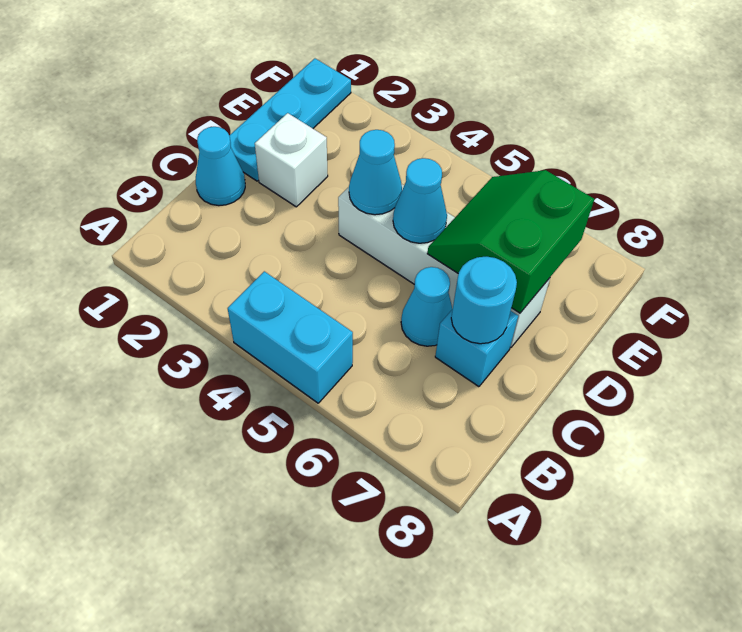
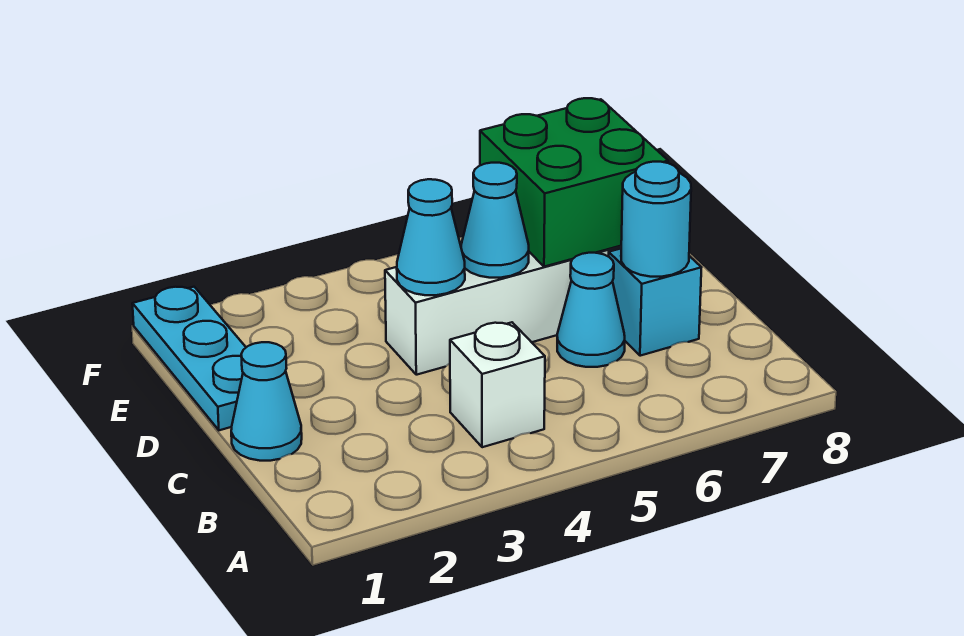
cyan brick A4:A5 level 1 -> none
white brick D2 level 1 -> white brick B4 level 1
green slope D6:E7 level 2 top 7 -> green brick D6:E7 level 2

